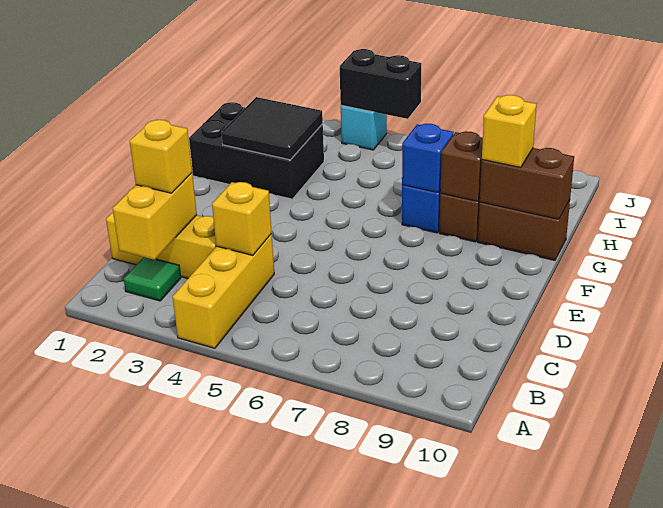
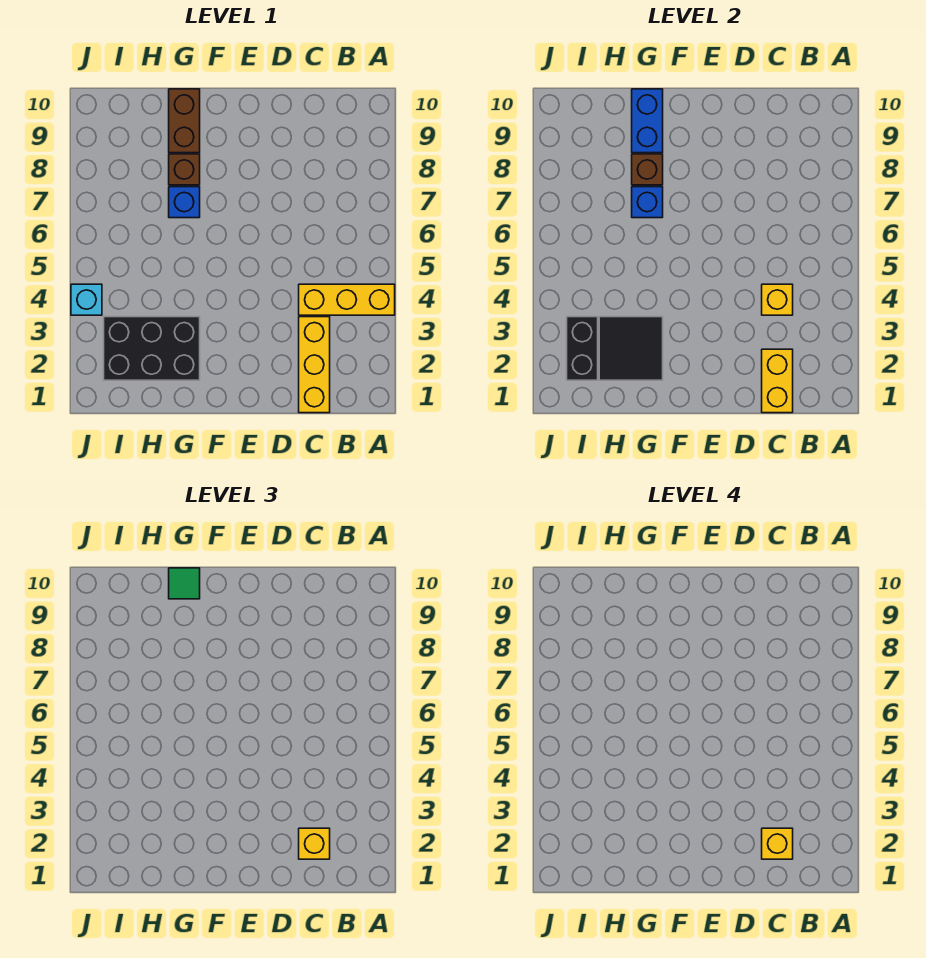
green tile B2 level 1 -> green tile G10 level 3
yellow brick B2:C2 level 2 -> yellow brick C1:C2 level 2
black brick G1:H3 level 1 -> black brick G2:I3 level 1
brown brick G9:G10 level 2 -> blue brick G9:G10 level 2
yellow brick G9 level 3 -> yellow brick C2 level 4
black brick J4:J5 level 2 -> black brick I2:I3 level 2

